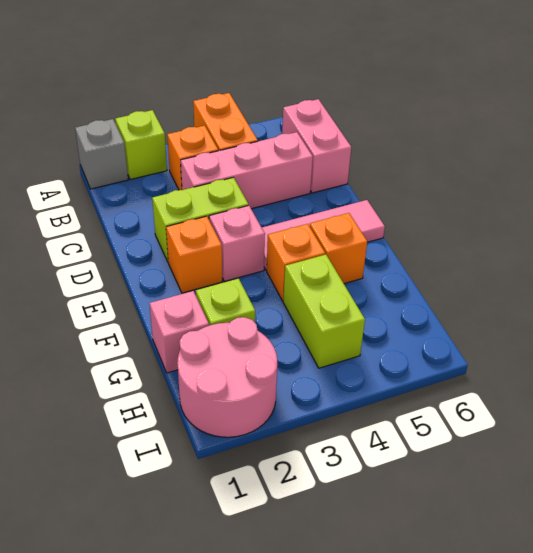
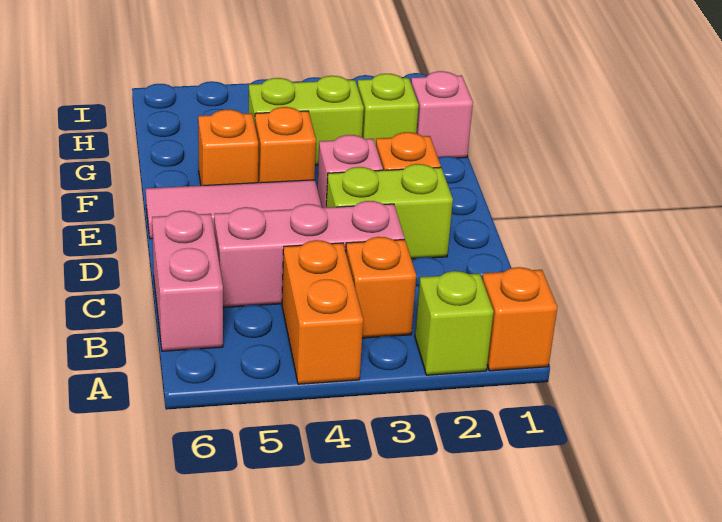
grey brick A1 level 1 -> orange brick A1 level 1
lime brick G4:H4 level 1 -> lime brick G3:G4 level 1
pink round brick H1:I2 level 1 -> none

